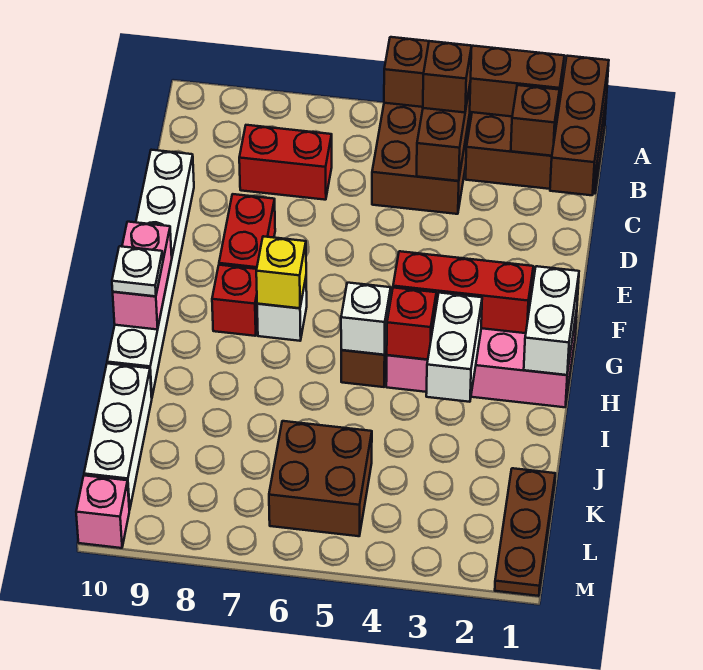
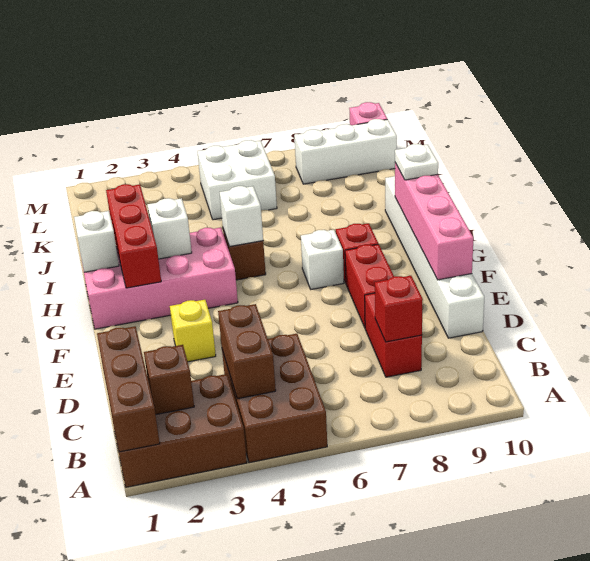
brown brick A2:A5 level 2 -> none
brown brick B4 level 3 -> none
red brick C7:C8 level 1 -> red brick C8:D8 level 1
white brick G1:H1 level 2 -> white brick H1 level 2
red brick G2:G4 level 2 -> red brick G2:I2 level 2
yellow brick G7 level 2 -> yellow brick E3 level 1
pink brick G10:H10 level 2 -> pink brick E10:H10 level 2
white brick H3:I3 level 2 -> white brick H3 level 2
red brick H4 level 2 -> red brick C8 level 2
white brick J10:L10 level 1 -> white brick L8:L10 level 1
brown plate K1:M1 level 1 -> none
brown brick K5:L6 level 1 -> white brick K5:L6 level 1

